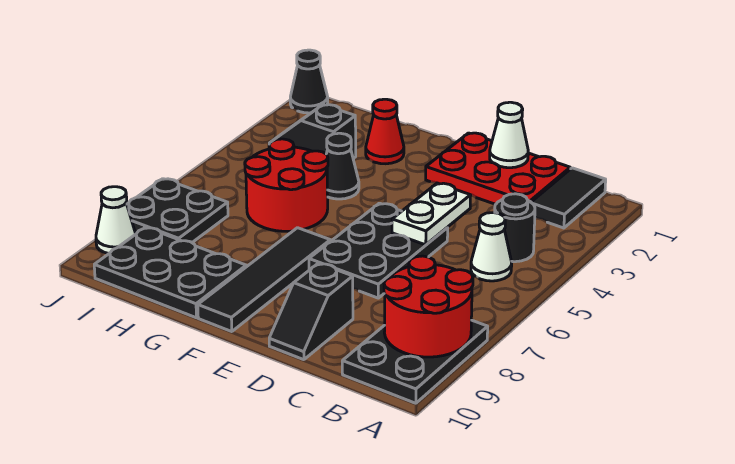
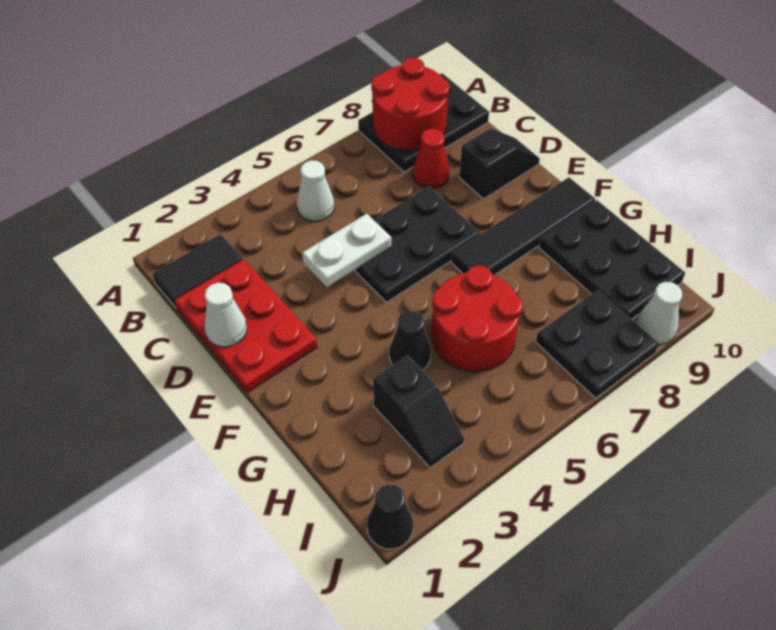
black round brick B4 level 1 -> none
red cone G2 level 1 -> red cone C8 level 1

